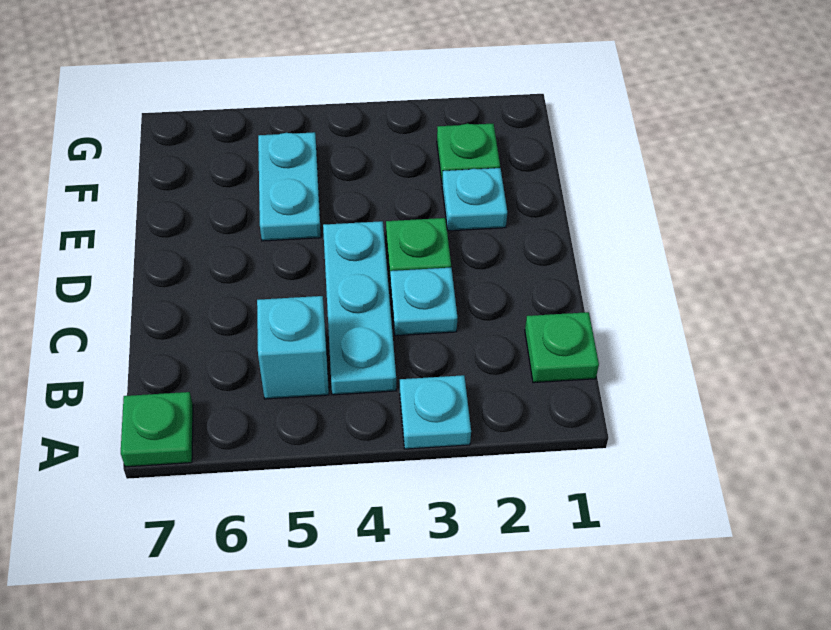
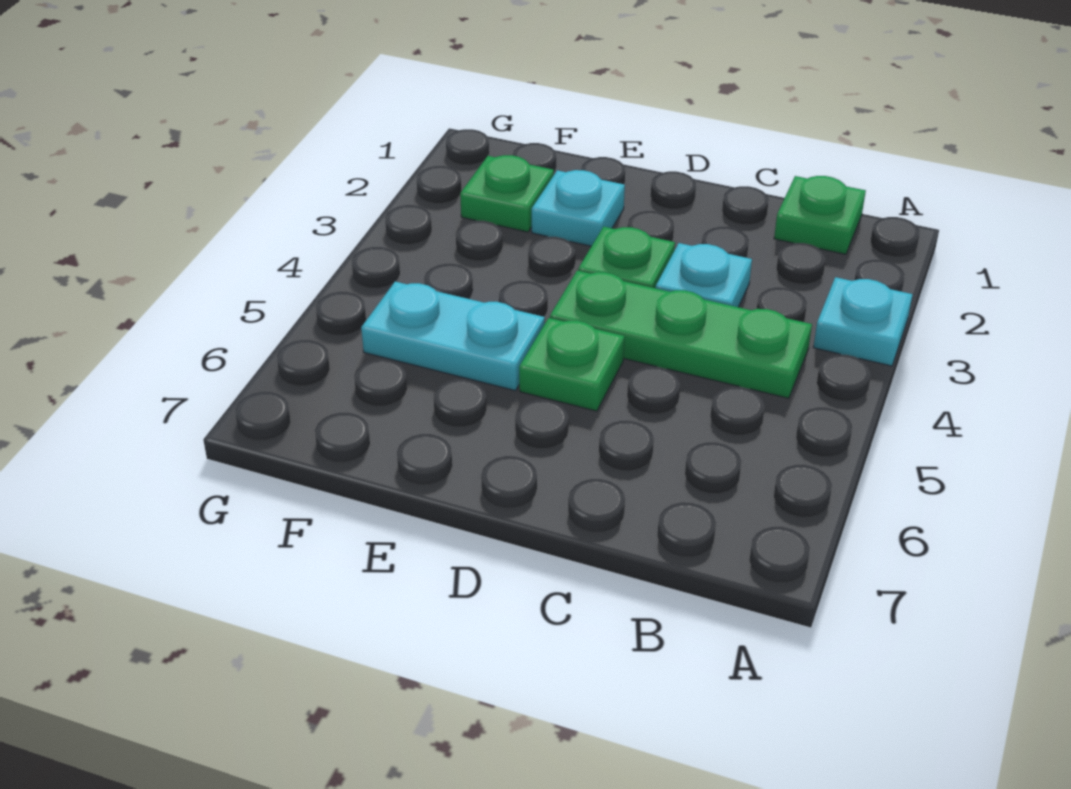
green plate A7 level 1 -> green plate D5 level 1
cyan plate B4:D4 level 1 -> green plate B4:D4 level 1
cyan brick B5 level 1 -> none

